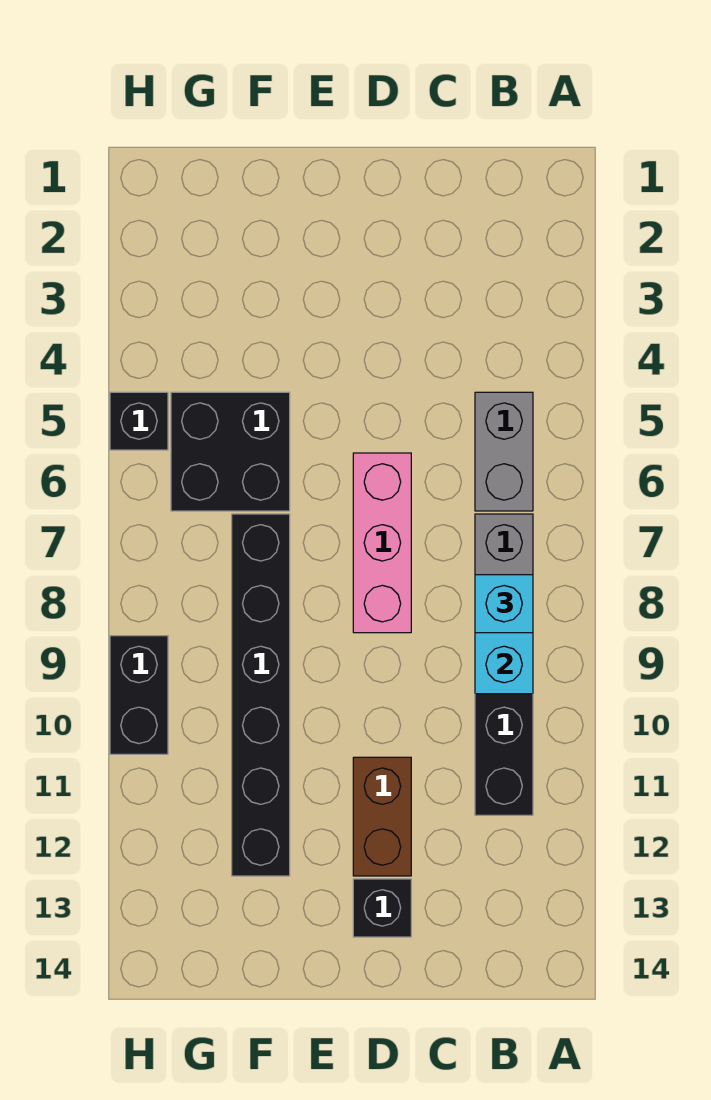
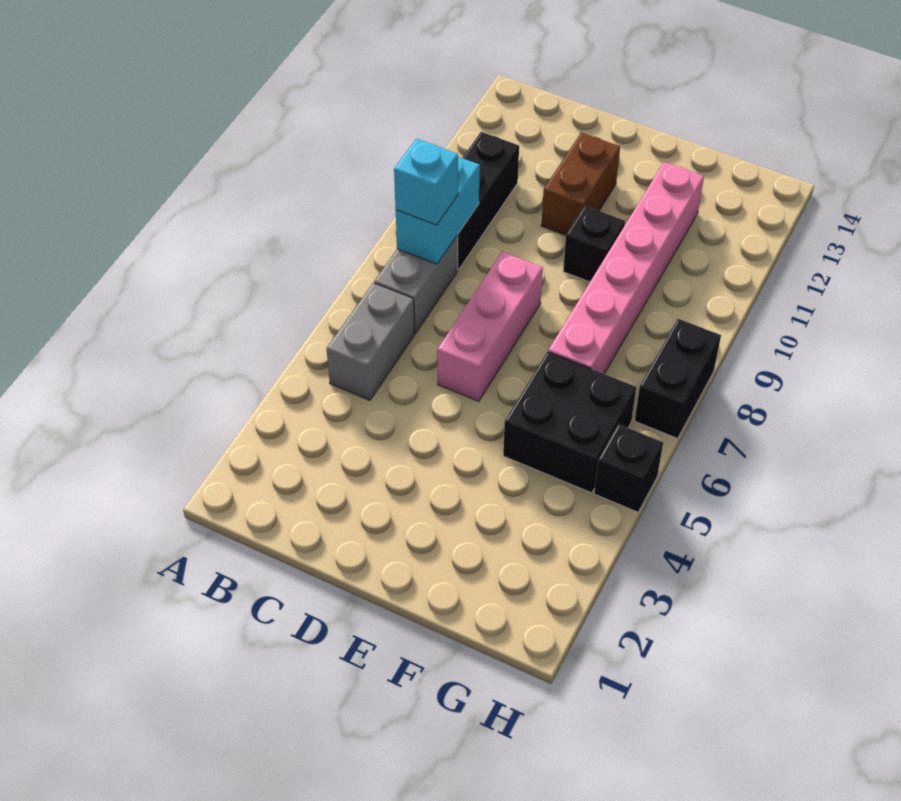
black brick D13 level 1 -> black brick E10 level 1
black brick F7:F12 level 1 -> pink brick F7:F12 level 1
black brick H9:H10 level 1 -> black brick H7:H8 level 1

